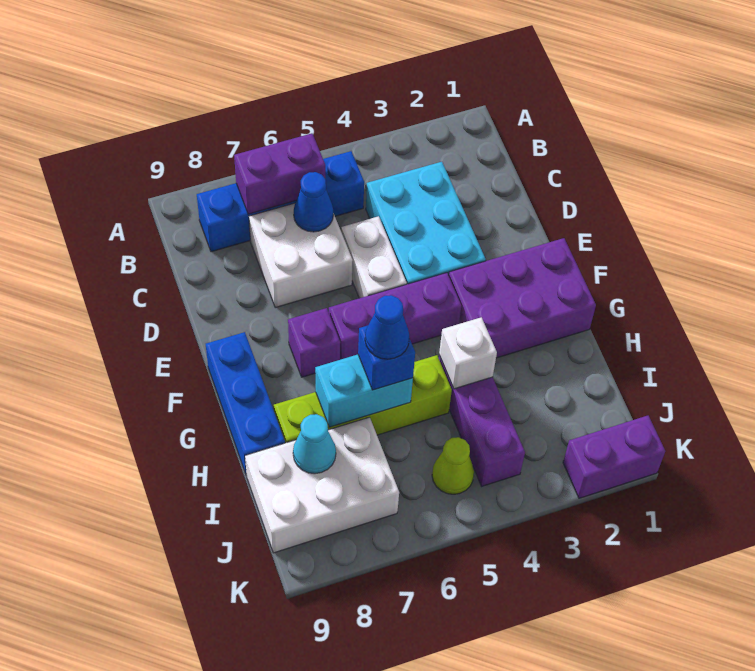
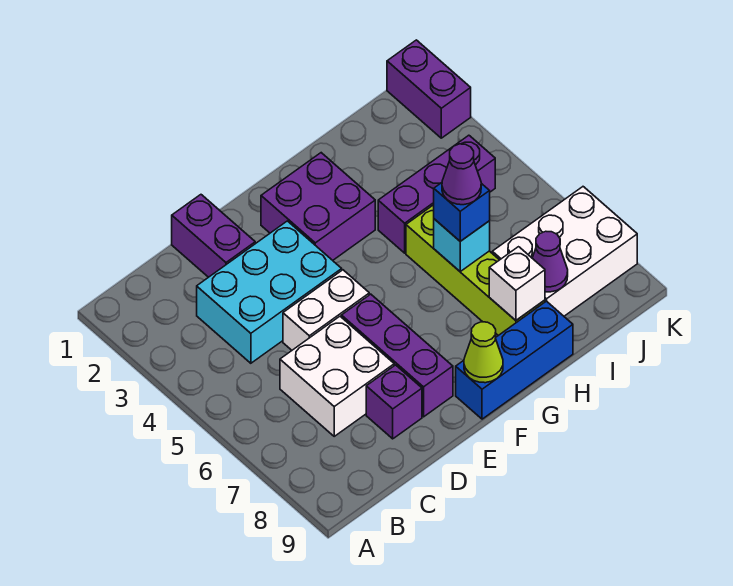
blue brick B5:B8 level 1 -> none
purple brick B6:B7 level 2 -> purple brick D1:D2 level 1
blue cone C6 level 2 -> none
purple brick F1:G3 level 1 -> purple brick F2:G3 level 1
purple brick F4:F6 level 1 -> purple brick E6:E8 level 1
purple brick F7 level 1 -> purple brick D8 level 1
white brick H4 level 2 -> white brick H8 level 2
cyan brick H6:H7 level 2 -> cyan brick H6 level 2
blue cone H6 level 4 -> purple cone H6 level 4
white brick I7:J9 level 1 -> white brick I7:K8 level 1
cyan cone I8 level 2 -> purple cone I8 level 2
lime cone J5 level 1 -> lime cone F9 level 2

